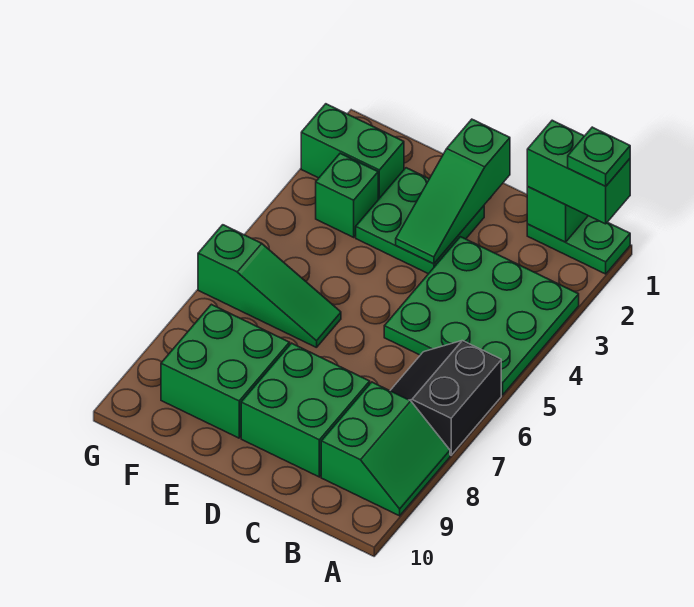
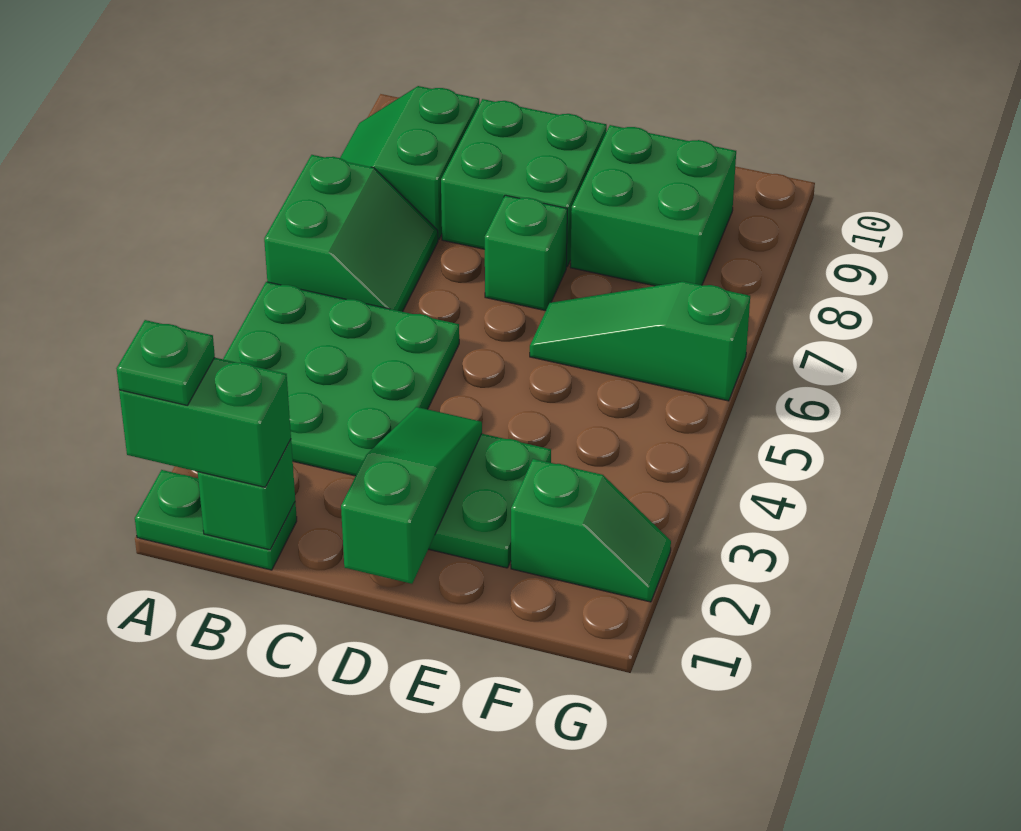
black slope A6:B7 level 1 top A -> green slope A6:B7 level 1 top A
green brick F2:G2 level 1 -> green slope F2:G2 level 1 top F
green brick F3 level 1 -> green brick D7 level 1

